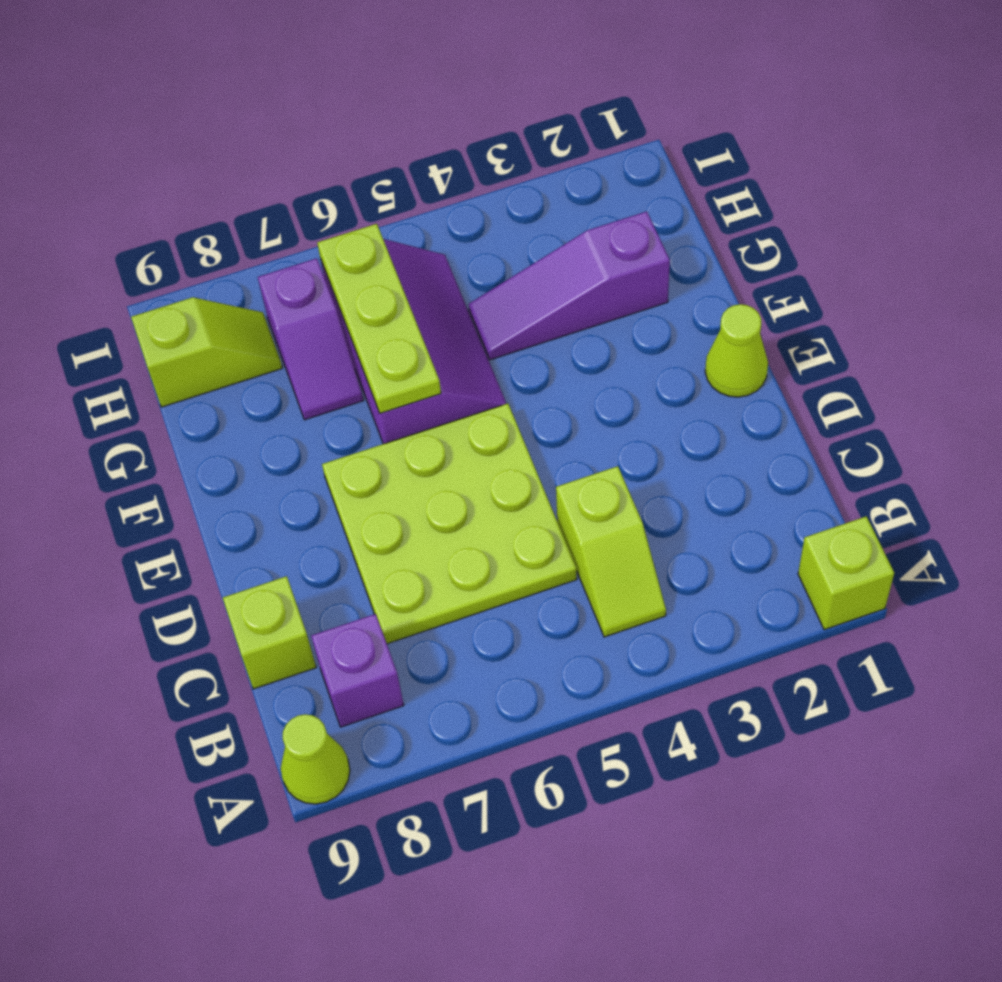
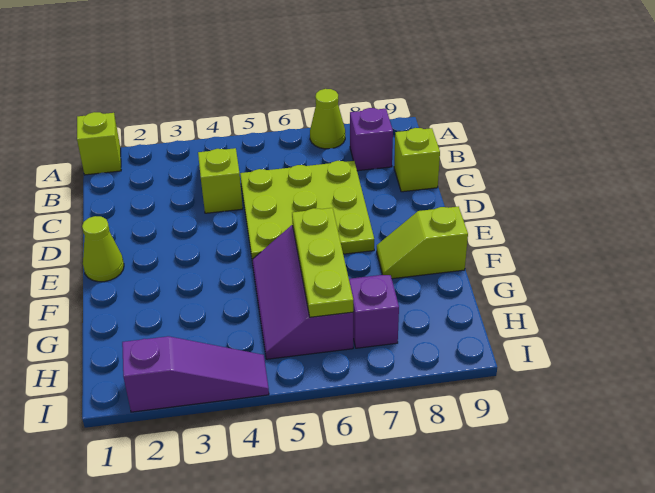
lime cone A9 level 1 -> lime cone A7 level 1
purple slope G2:G4 level 1 top 2 -> purple slope I2:I4 level 1 top 2
lime slope H8:H9 level 1 top 9 -> lime slope F8:F9 level 1 top 9

